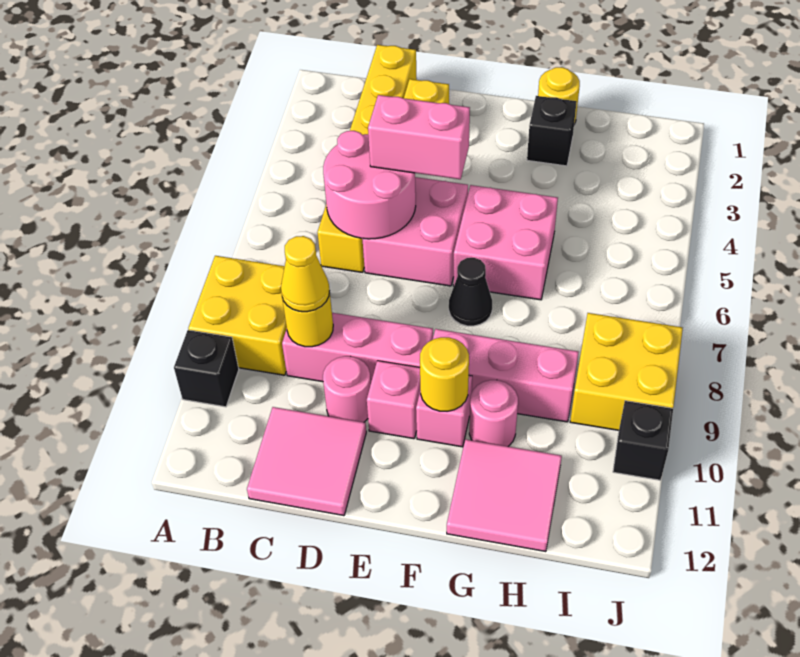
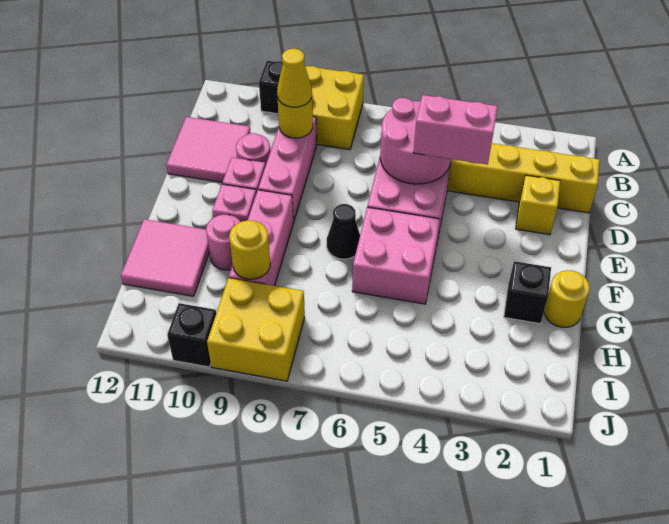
pink brick D5:E5 level 3 -> pink brick D4:D5 level 3
yellow round brick F10 level 2 -> yellow round brick H9 level 2

